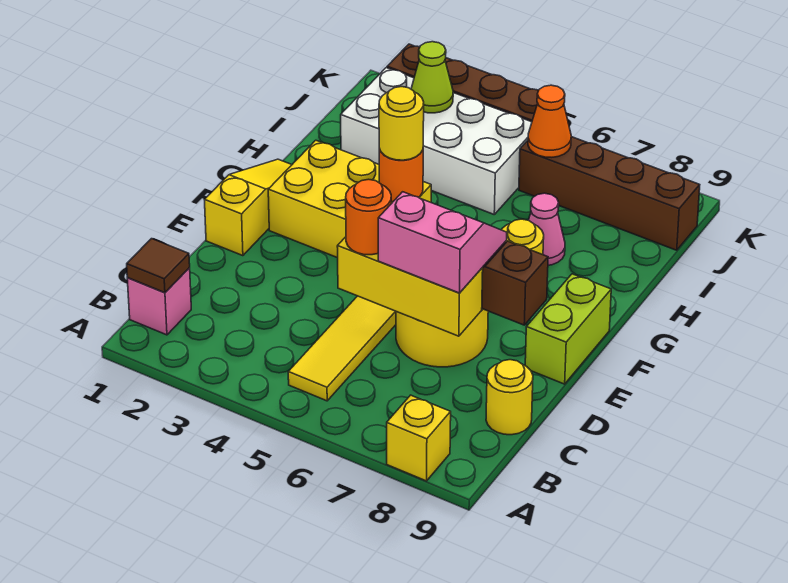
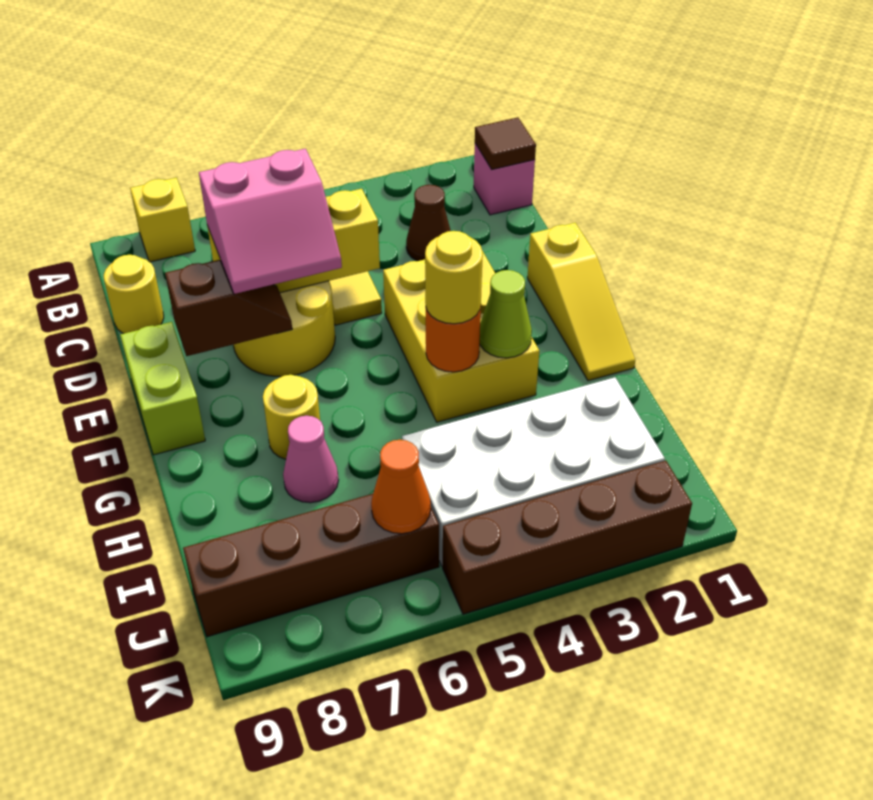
none -> brown cone C3 level 1
orange round brick D5 level 3 -> none
yellow brick F2:G4 level 1 -> yellow brick E3:G4 level 1
lime cone J3 level 2 -> lime cone G3 level 2

